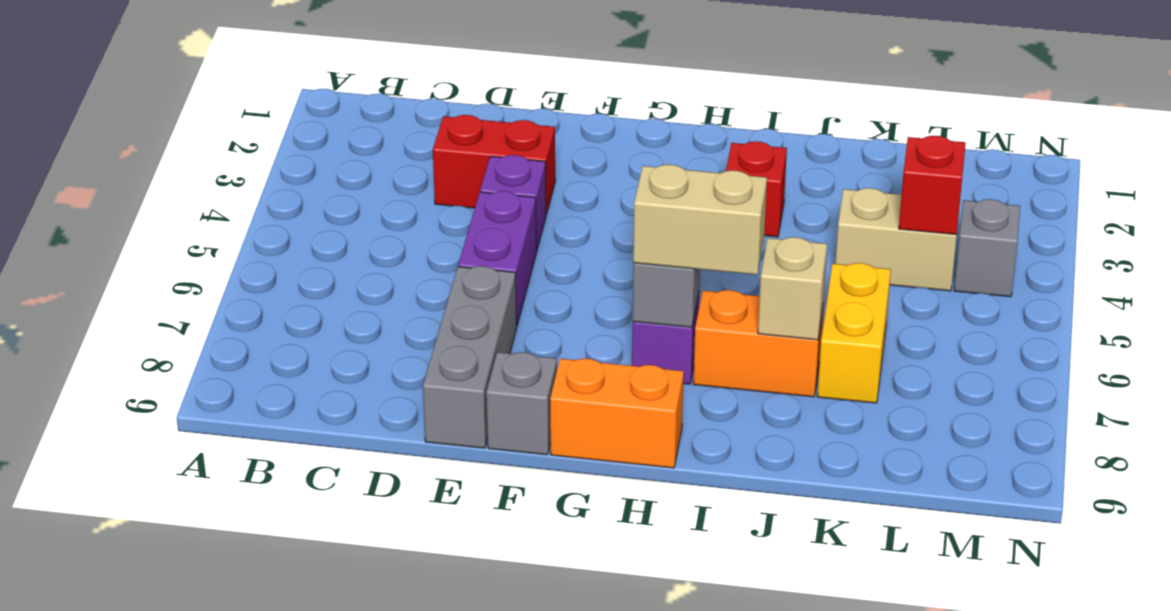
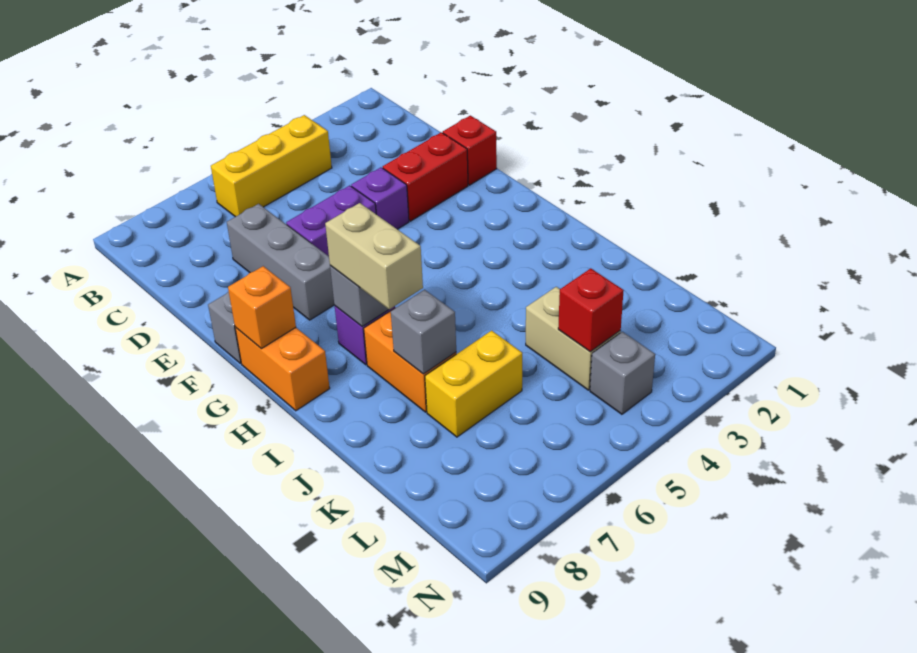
none -> yellow brick B4:B6 level 1
red brick D3:E3 level 1 -> red brick E2:E3 level 1
grey brick E7:E9 level 1 -> grey brick D7:F7 level 1
none -> orange brick G9 level 2
red brick I3 level 1 -> red brick E1 level 1
tan brick J7 level 2 -> grey brick J7 level 2

